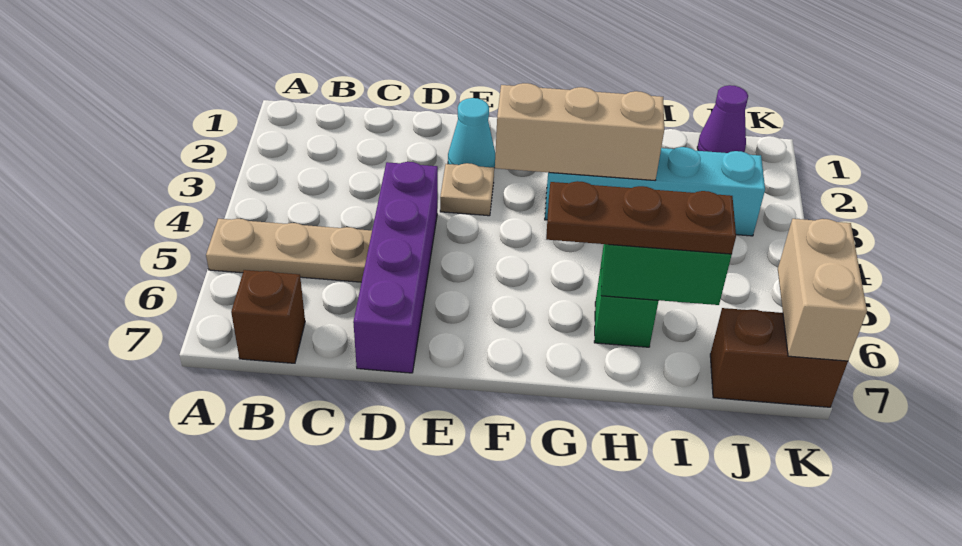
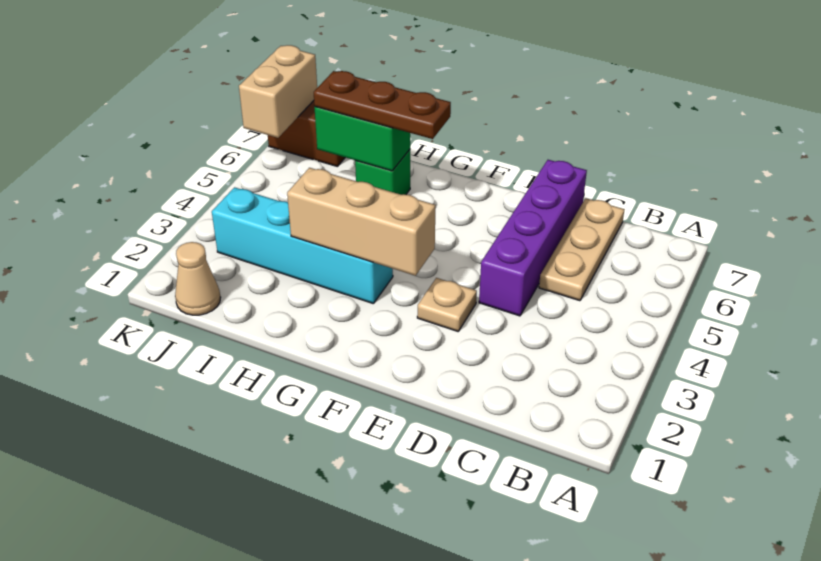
tan plate A5:C5 level 1 -> tan plate C5:C7 level 1
brown brick B7 level 1 -> none
cyan cone E2 level 1 -> none
purple cone J1 level 1 -> tan cone J1 level 1

